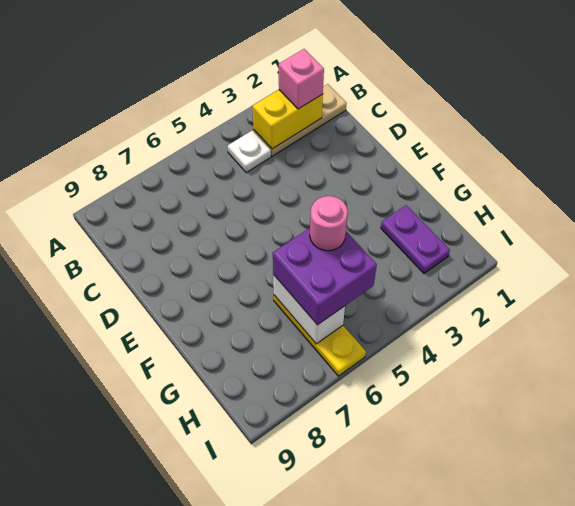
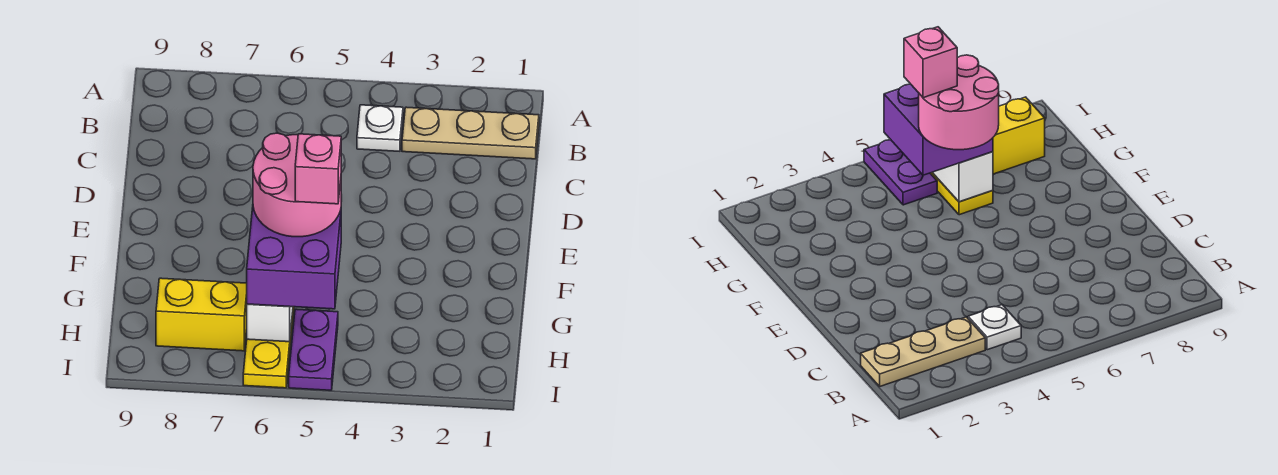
yellow brick B2:B3 level 2 -> yellow brick H7:H8 level 1
pink brick B2 level 3 -> pink brick G5 level 5
purple plate G2:H2 level 1 -> purple plate H5:I5 level 1
pink round brick G5 level 4 -> pink round brick F5:G6 level 4

